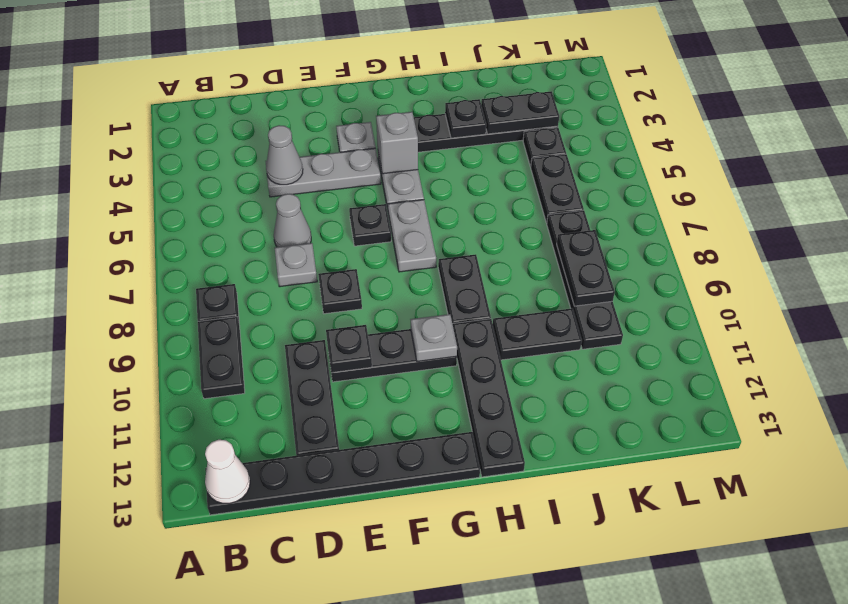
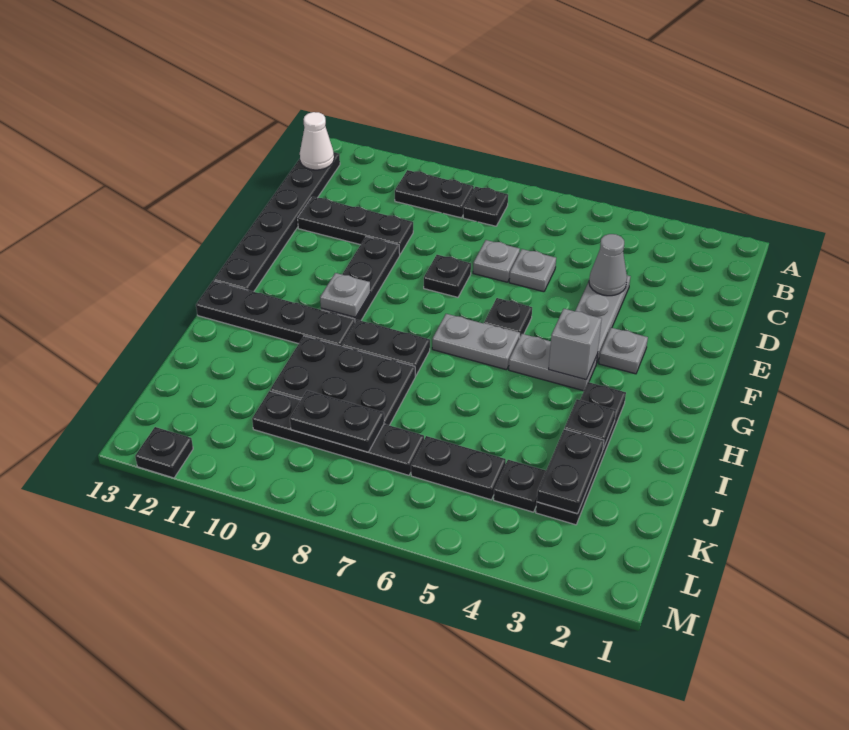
grey cone D6 level 1 -> grey plate D6 level 1
black plate E10 level 2 -> black plate M12 level 1
black plate I10:J10 level 1 -> black plate I8:J10 level 1

